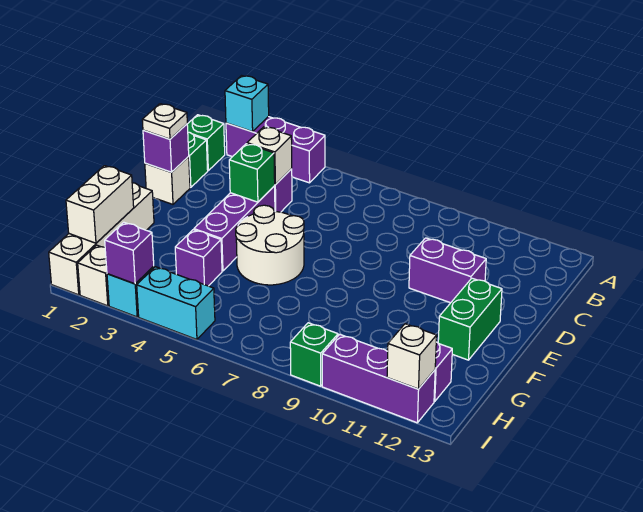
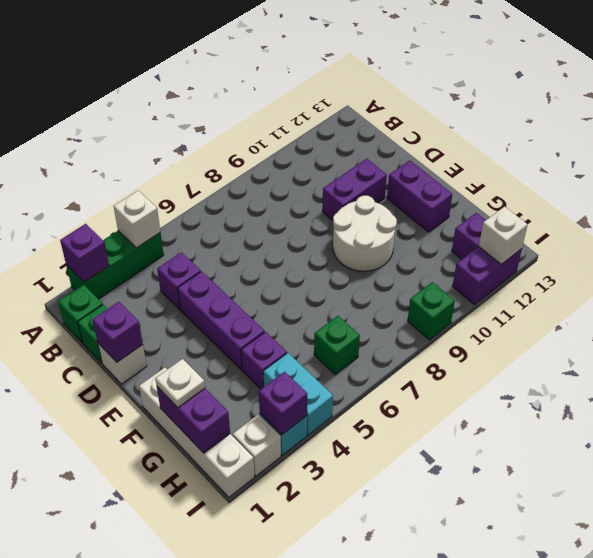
purple brick A2:A4 level 1 -> green brick A2:A4 level 1
cyan brick A2 level 2 -> purple brick A2 level 2
white brick C4 level 2 -> white brick A4 level 2
white plate D1 level 3 -> white plate G1 level 3
green brick D4 level 2 -> green brick H6 level 1
white round brick E5:F6 level 1 -> white round brick E9:F10 level 1
green brick E12:F12 level 1 -> purple brick E12:F12 level 1
white brick G1:H1 level 2 -> purple brick G1:H1 level 2
cyan brick I4:I5 level 1 -> cyan brick H4:I4 level 1
purple brick I10:I12 level 1 -> purple brick I11:I12 level 1

